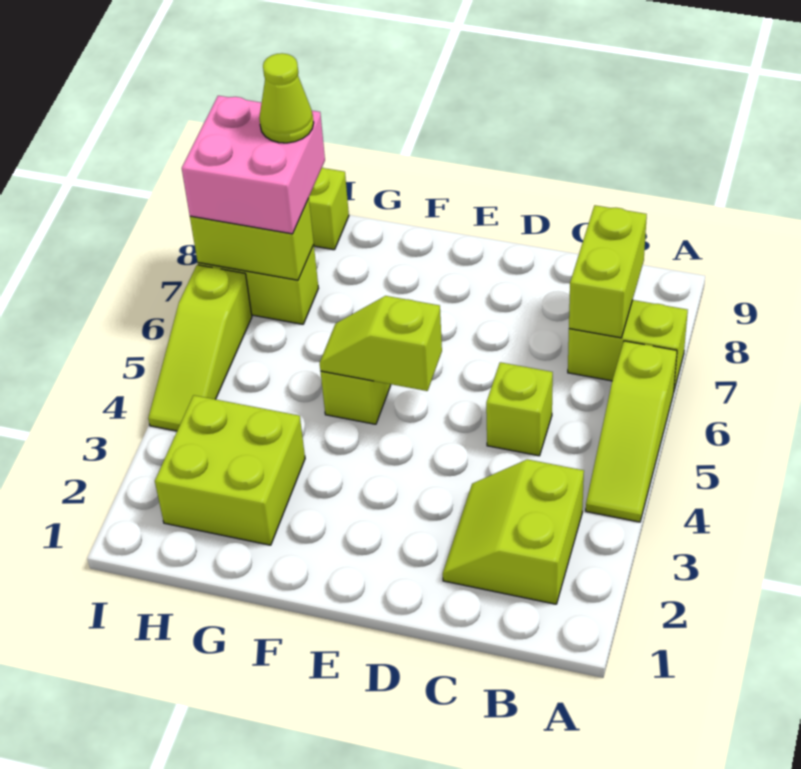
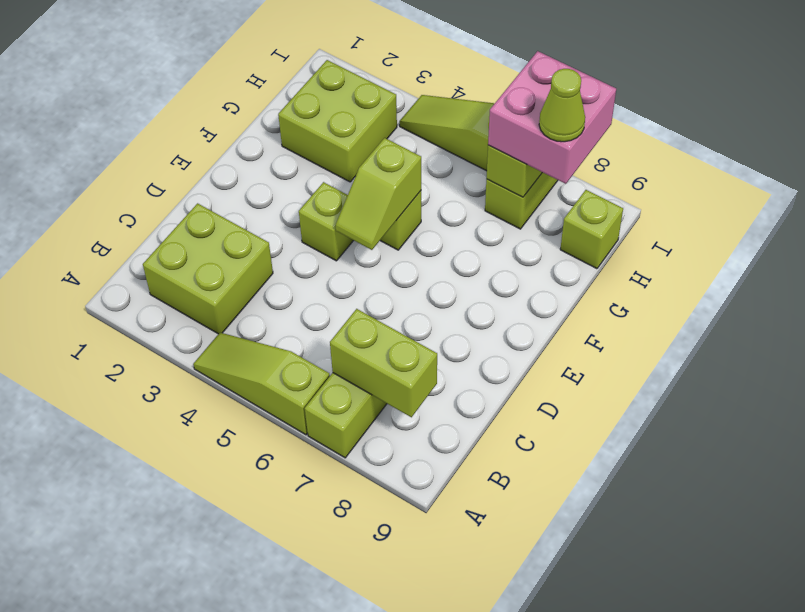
lime slope B2:C3 level 1 top B -> lime brick B2:C3 level 1
lime brick C5 level 1 -> lime brick E4 level 1
lime slope E5:F5 level 2 top E -> lime slope E5:F5 level 2 top F

